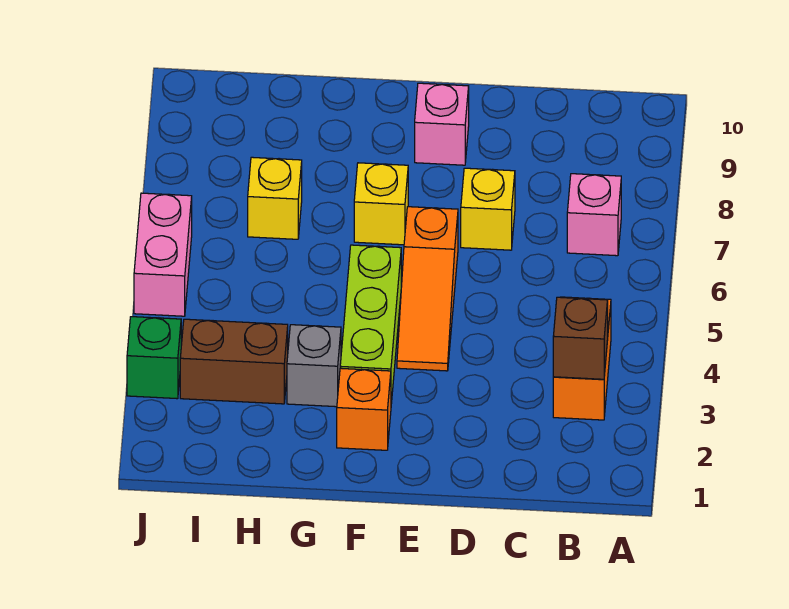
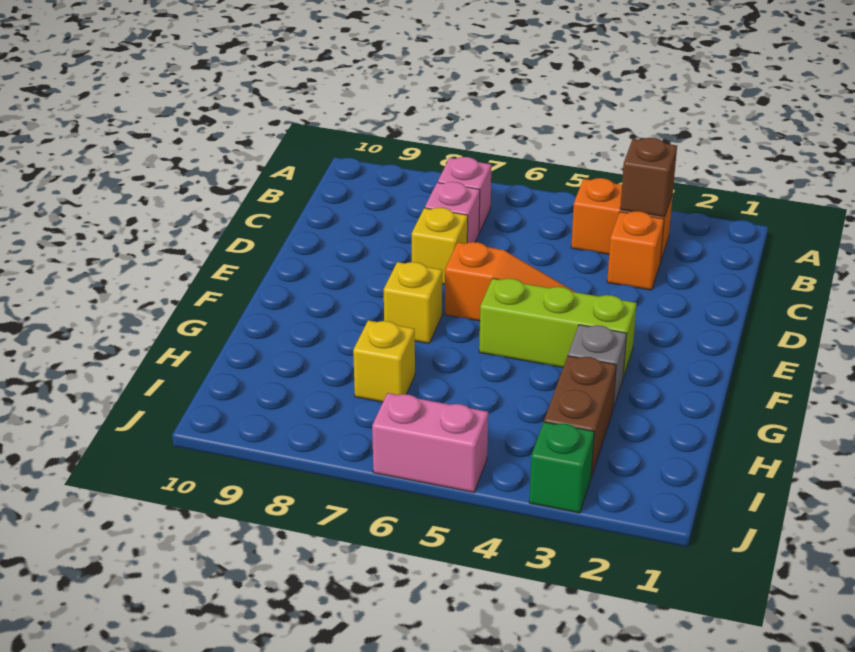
pink brick E9 level 1 -> pink brick C7 level 1
orange brick F2 level 1 -> orange brick C3 level 1

